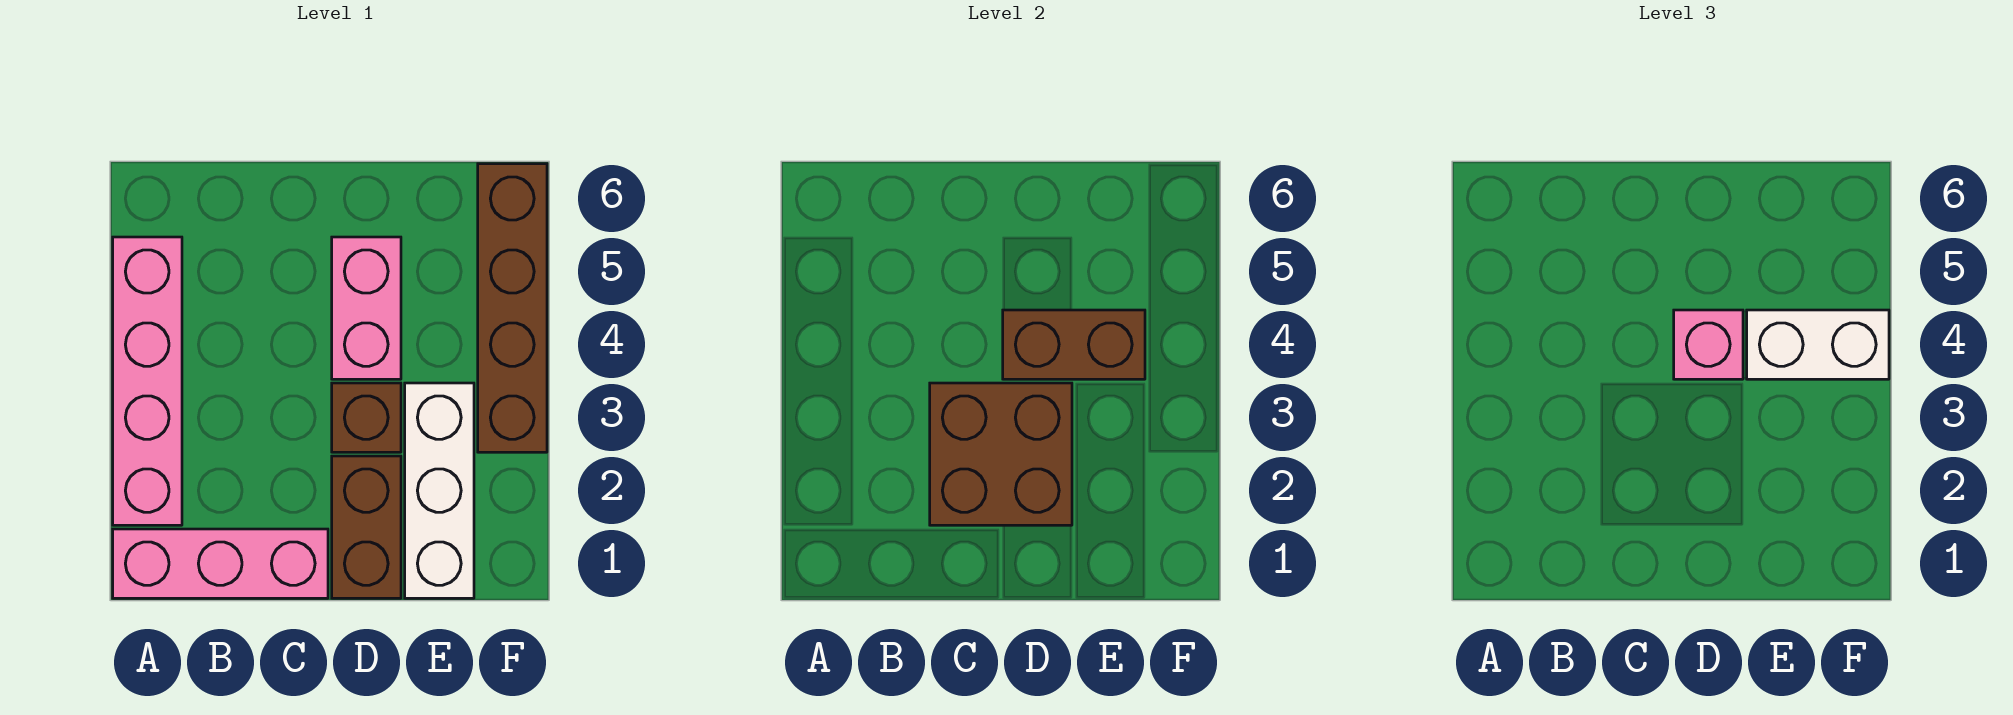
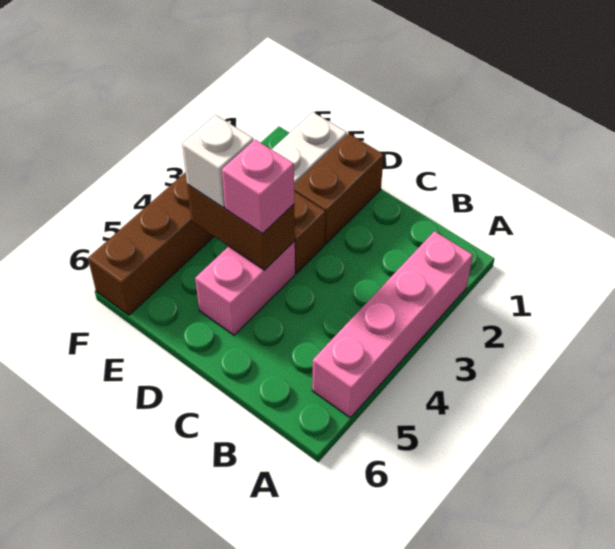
pink brick A1:C1 level 1 -> none
brown brick C2:D3 level 2 -> none
white brick E4:F4 level 3 -> white brick E4 level 3

